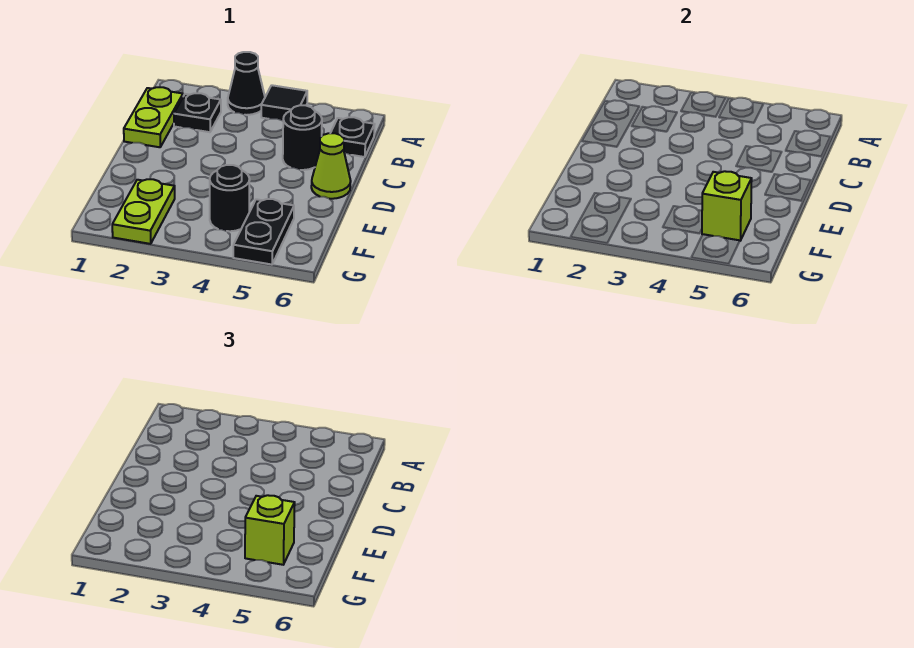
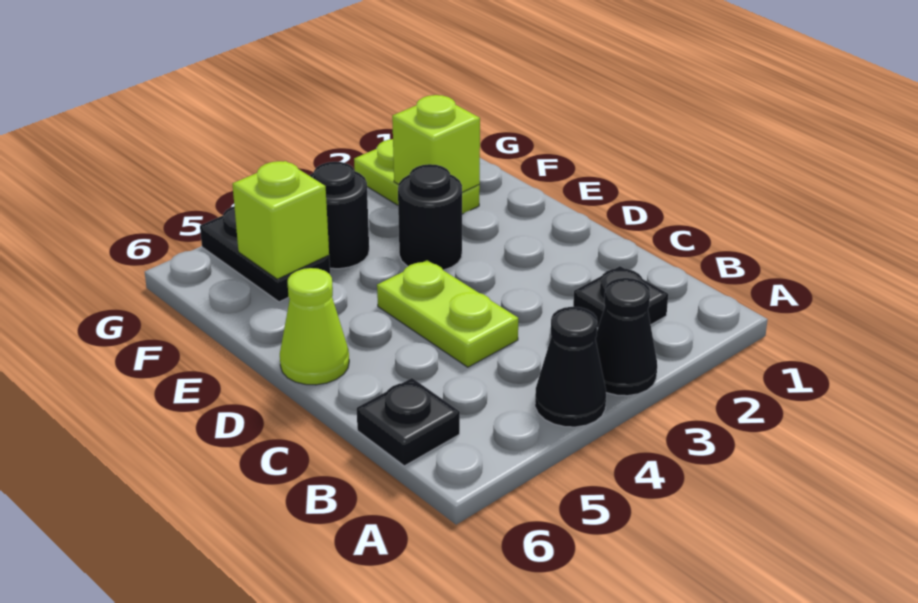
black tile A4 level 1 -> black cone A4 level 1
lime plate B1:C1 level 1 -> lime plate C4:D4 level 1
black round brick C5 level 1 -> black round brick E3 level 1
lime brick F5 level 3 -> lime brick F2 level 2

